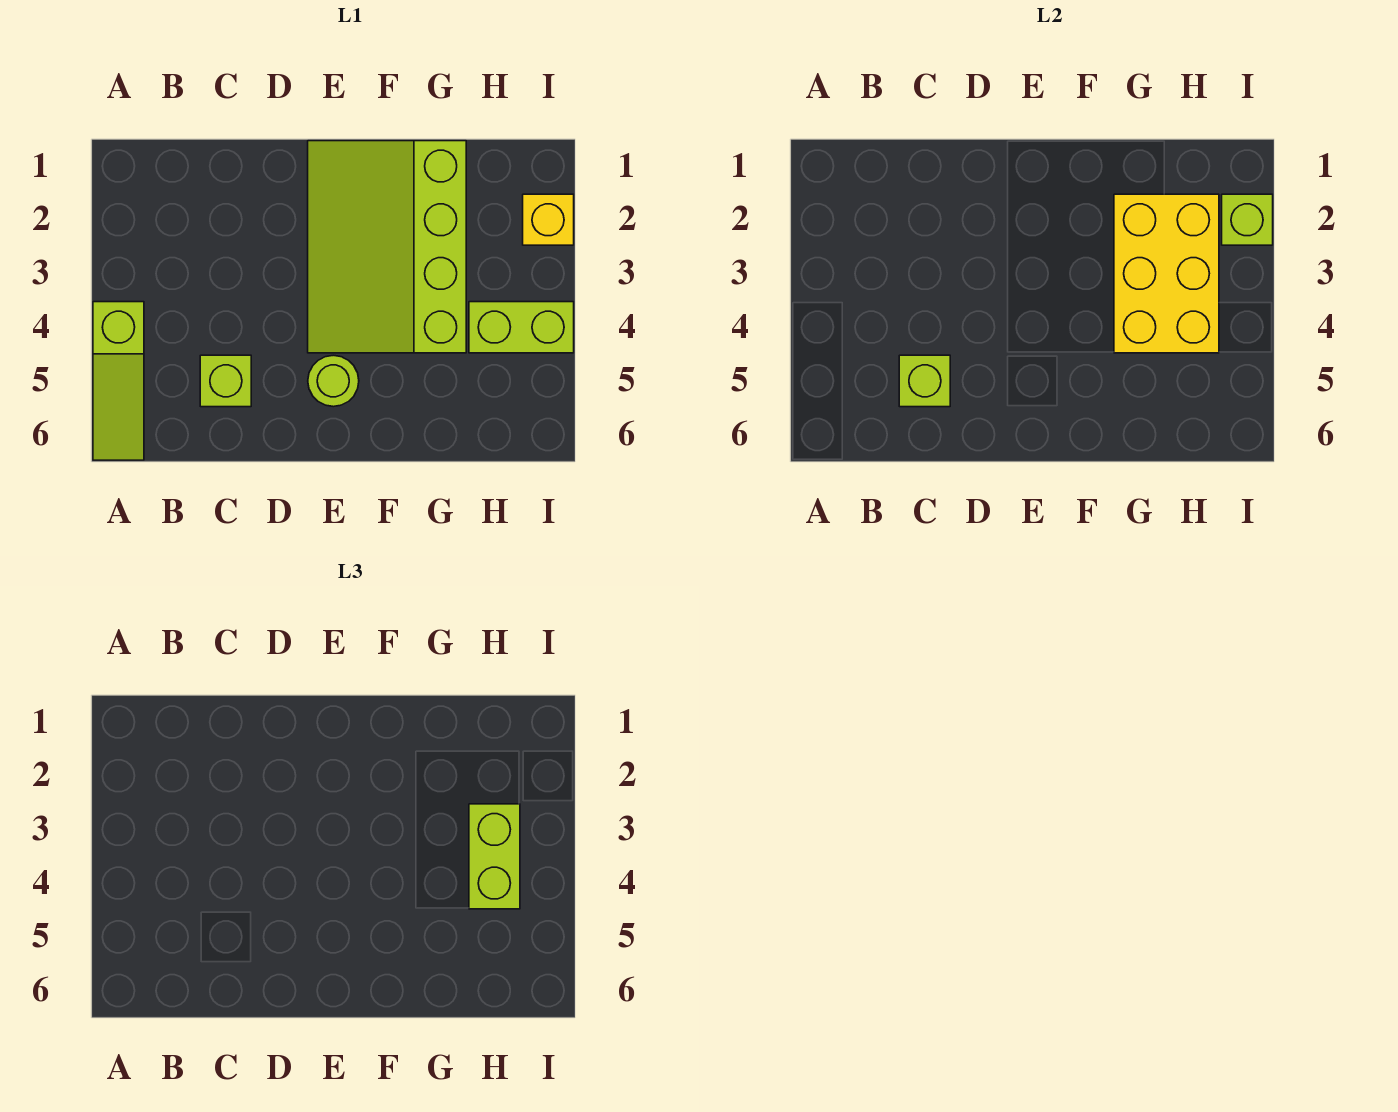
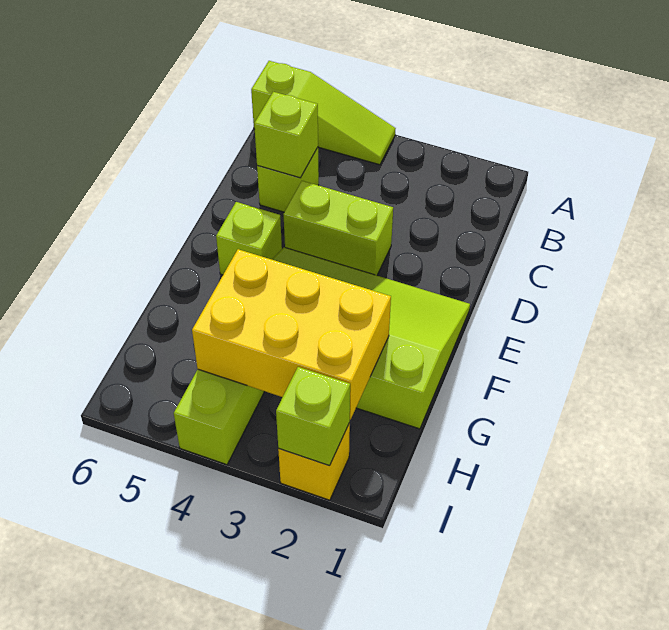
lime slope A4:A6 level 1 top 4 -> lime slope A4:A6 level 1 top 6
lime round brick E5 level 1 -> lime brick E5 level 1
lime brick H3:H4 level 3 -> lime brick D3:D4 level 1

